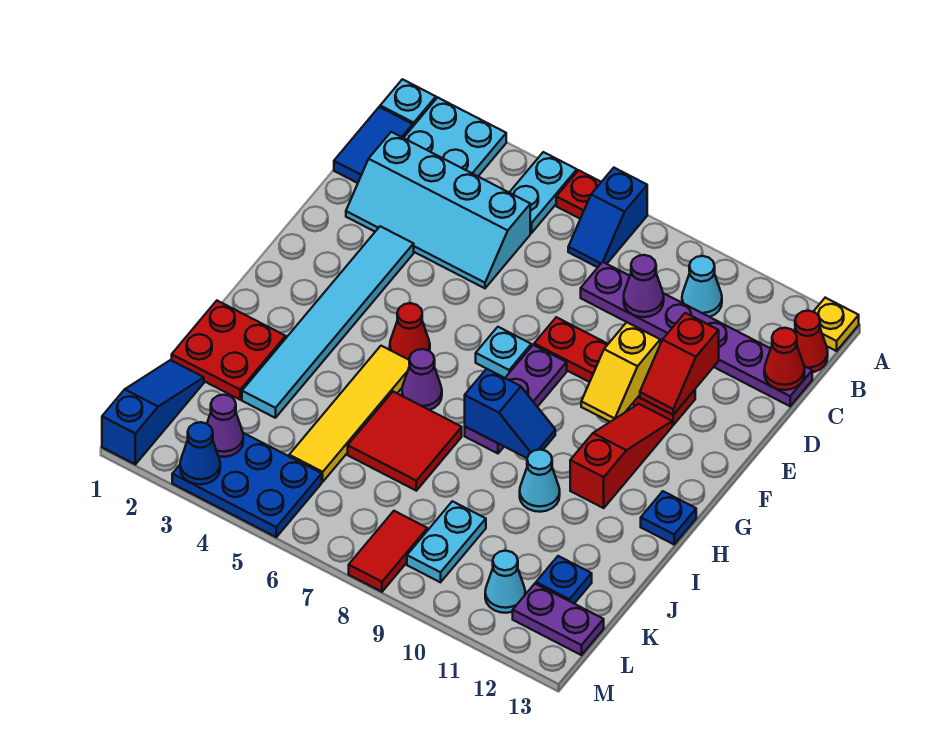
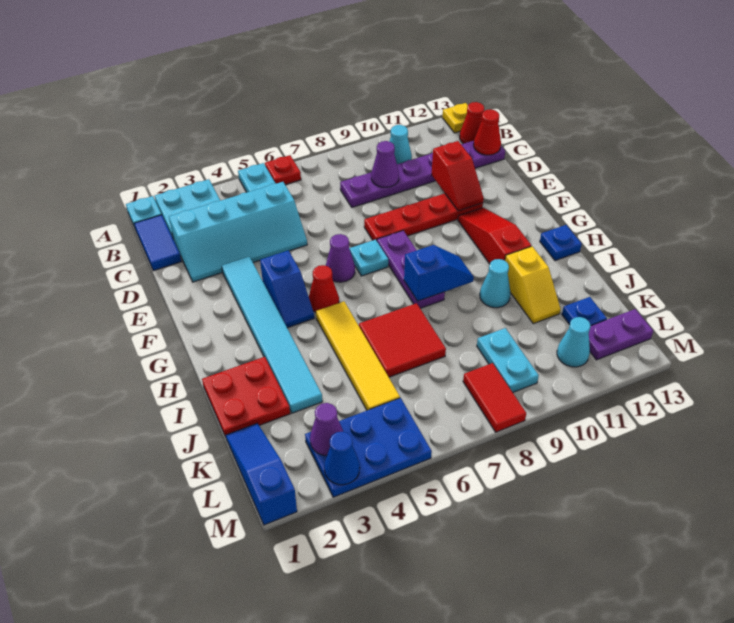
blue slope A7:B7 level 1 top A -> blue slope F4:G4 level 1 top F
yellow slope E10:F10 level 2 top E -> yellow slope I11:J11 level 1 top I
purple cone H6 level 1 -> purple cone F6 level 1

